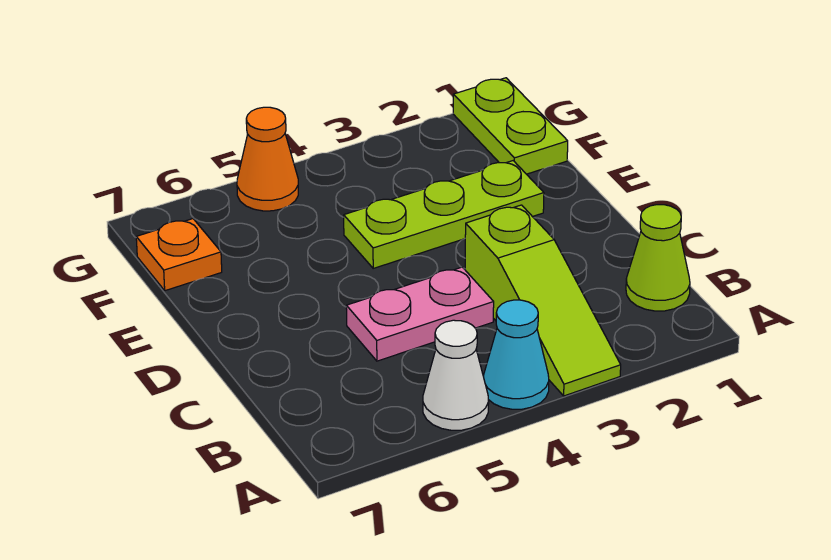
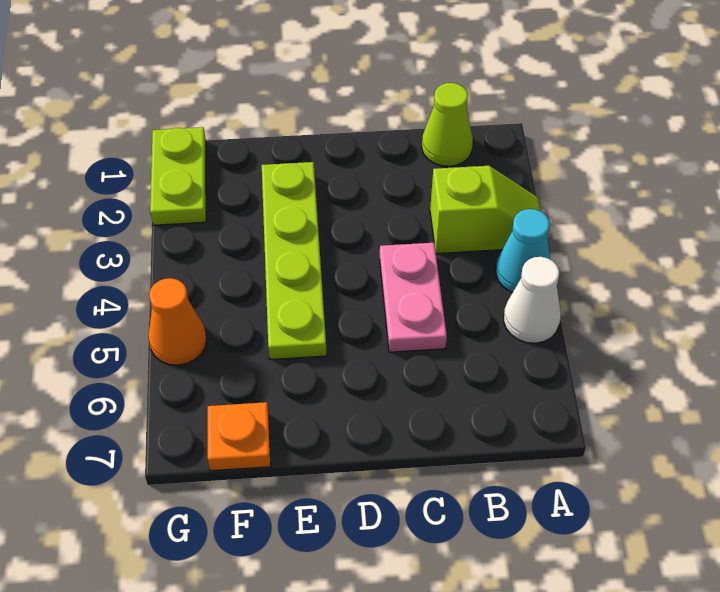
lime slope A3:C3 level 1 top C -> lime slope A3:B3 level 1 top B
lime plate E2:E4 level 1 -> lime plate E2:E5 level 1
lime plate F1:G1 level 1 -> lime plate G1:G2 level 1

